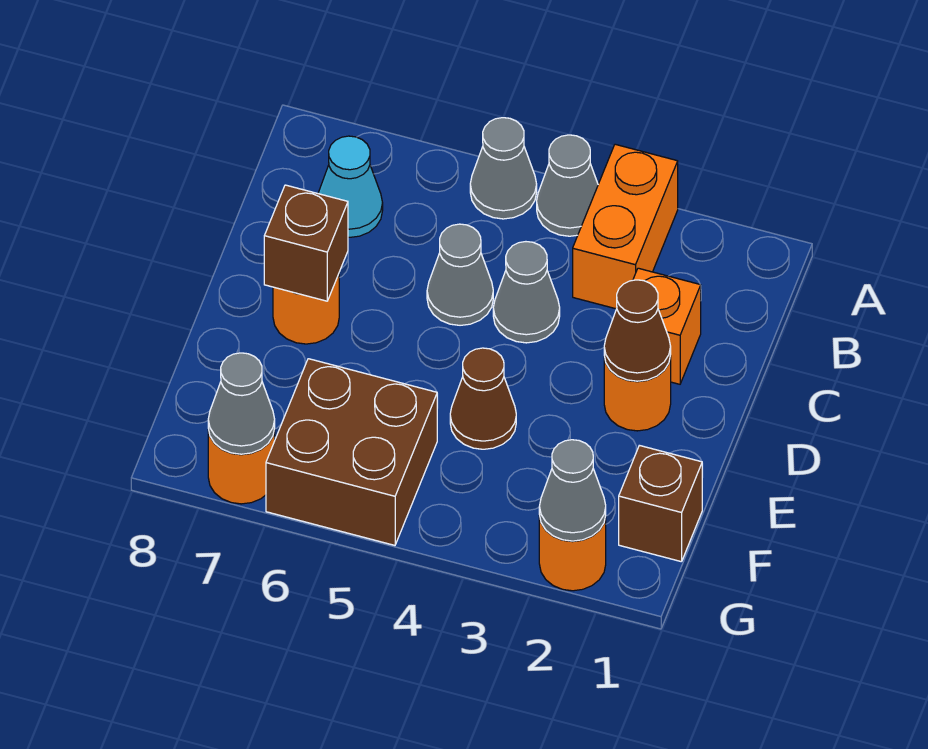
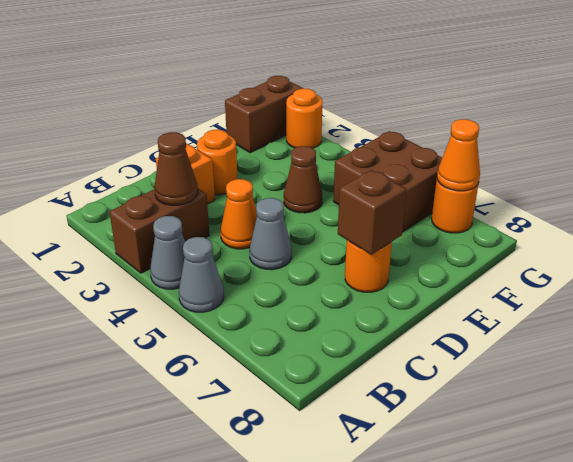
orange brick A3:B3 level 1 -> brown brick A3:B3 level 1
cyan cone B7 level 1 -> none
grey cone C4 level 1 -> orange cone C4 level 1
brown cone D2 level 2 -> brown cone B3 level 2
brown brick F1 level 1 -> brown brick F1:G1 level 1
grey cone G2 level 2 -> none
grey cone G7 level 2 -> orange cone G7 level 2

